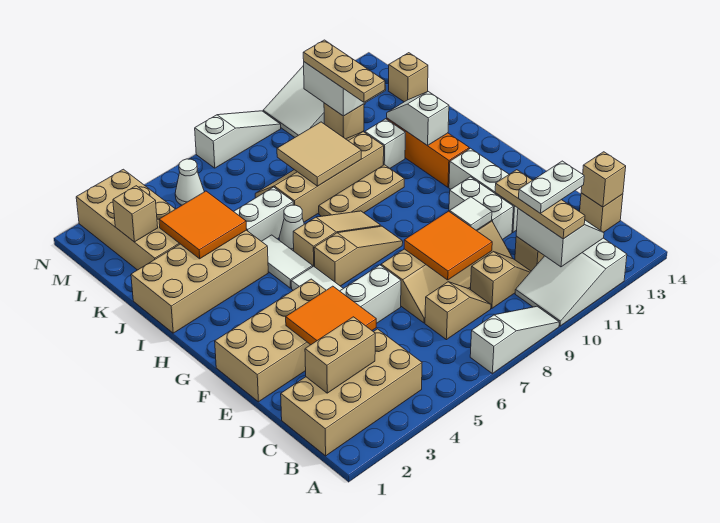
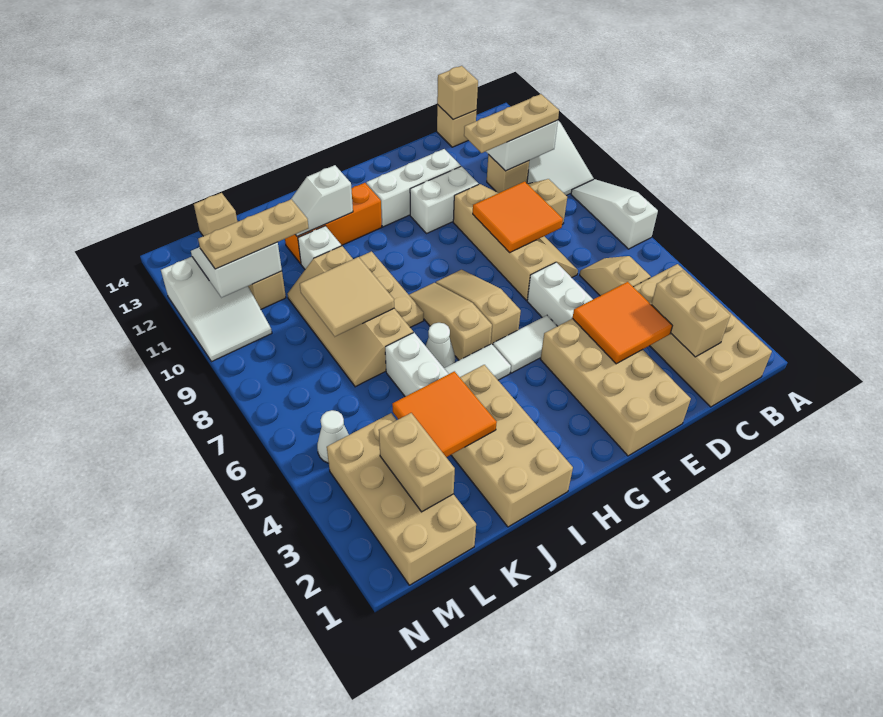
tan slope C7:C8 level 1 top 7 -> tan slope C5:C6 level 1 top 5
white plate C11:C12 level 4 -> none
white tile E10 level 2 -> none
tan brick K2:N3 level 1 -> tan brick L1:M4 level 1
tan brick L2 level 2 -> tan brick L2:L3 level 2
white slope N7:N9 level 1 top 7 -> none

